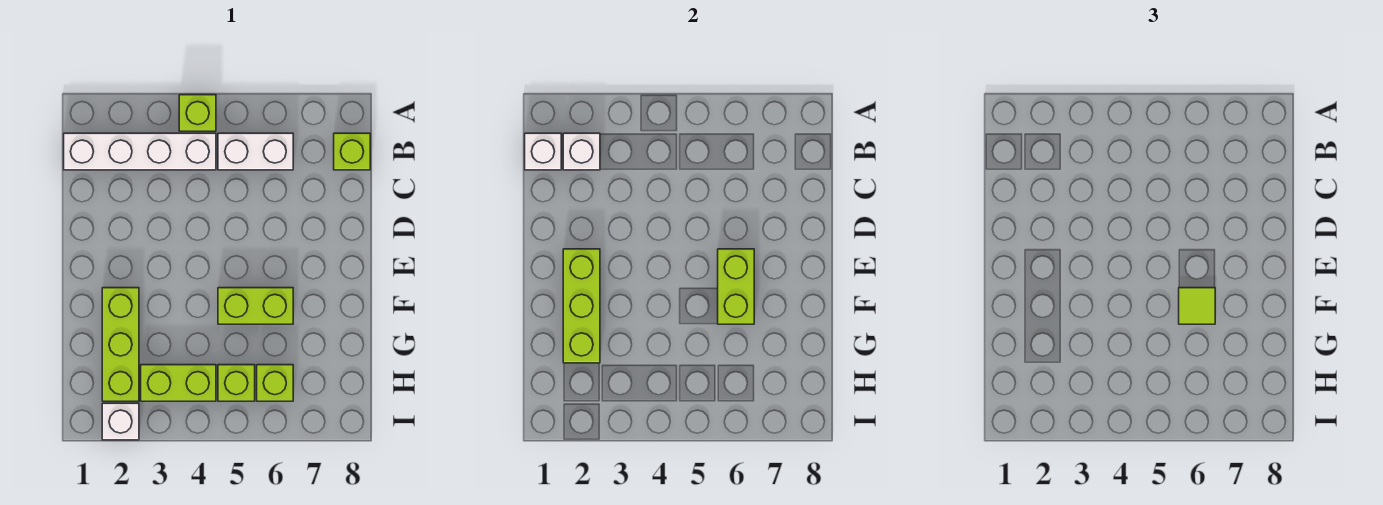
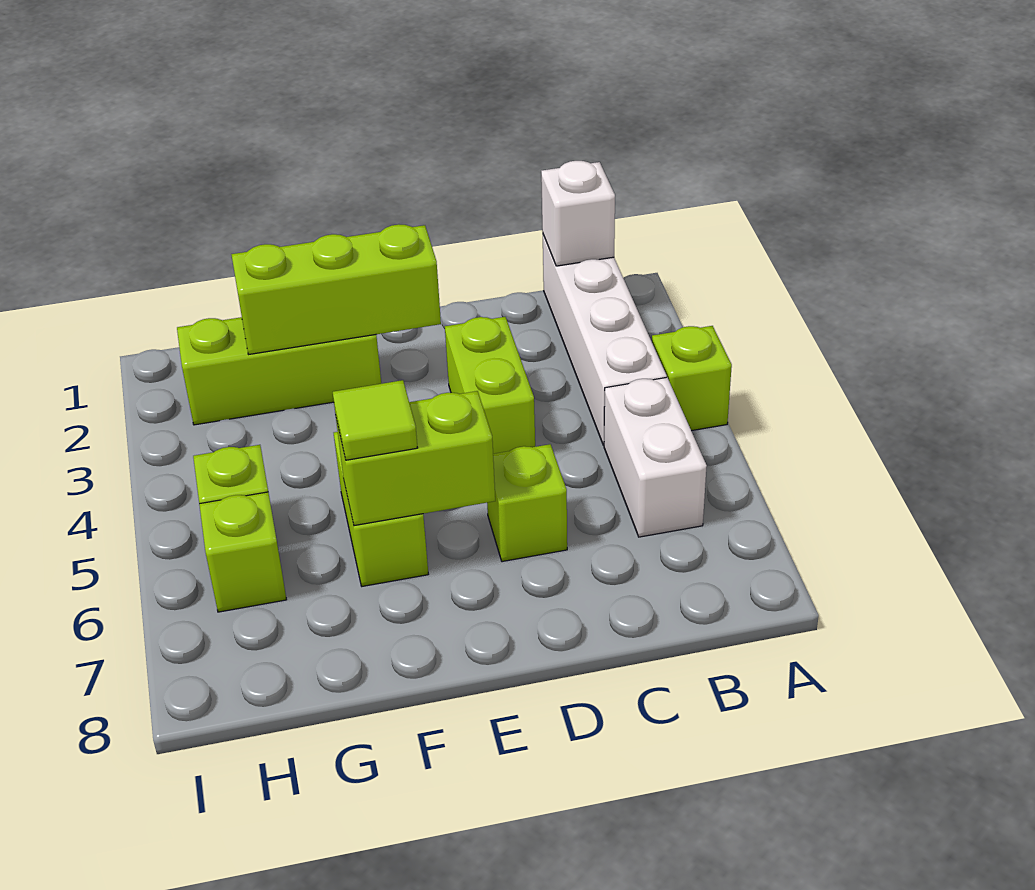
white brick B2 level 2 -> none
lime brick B8 level 1 -> lime brick D6 level 1
lime brick H3:H4 level 1 -> lime brick D3:D4 level 1
white brick I2 level 1 -> none

